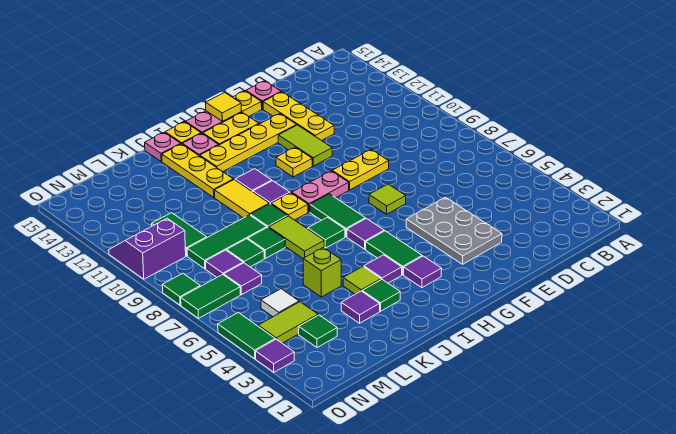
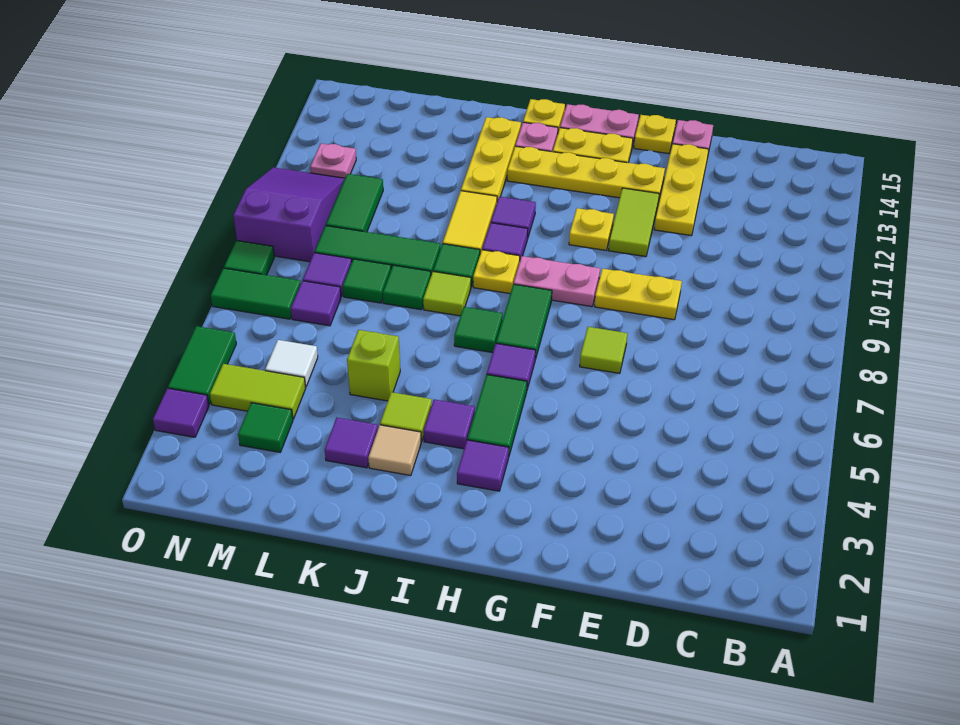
grey plate E3:F5 level 1 -> none
yellow tile G15 level 2 -> none
green tile J3 level 1 -> tan tile J3 level 1
lime tile J7:J8 level 1 -> lime tile J8 level 1
pink plate J15 level 1 -> pink plate N12 level 1
purple slope N10:O11 level 1 top 10 -> purple slope N9:O11 level 1 top 9

